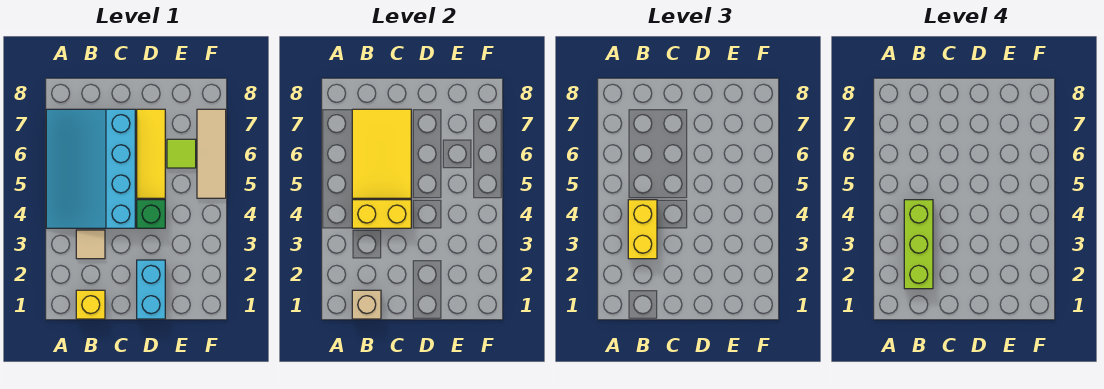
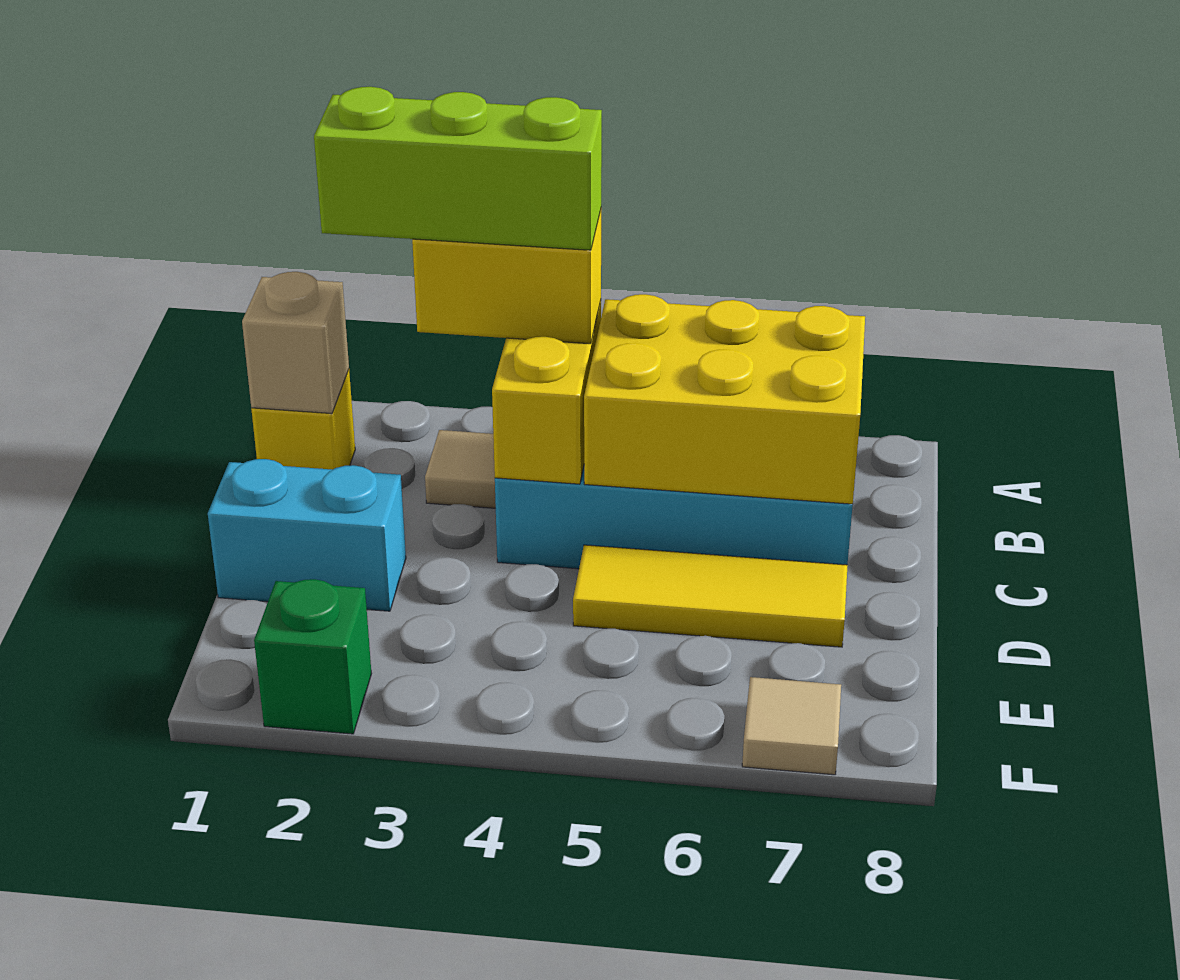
yellow tile B5:C7 level 2 -> yellow brick B5:C7 level 2
green brick D4 level 1 -> green brick F2 level 1
lime tile E6 level 1 -> none
tan tile F5:F7 level 1 -> tan tile F7 level 1

